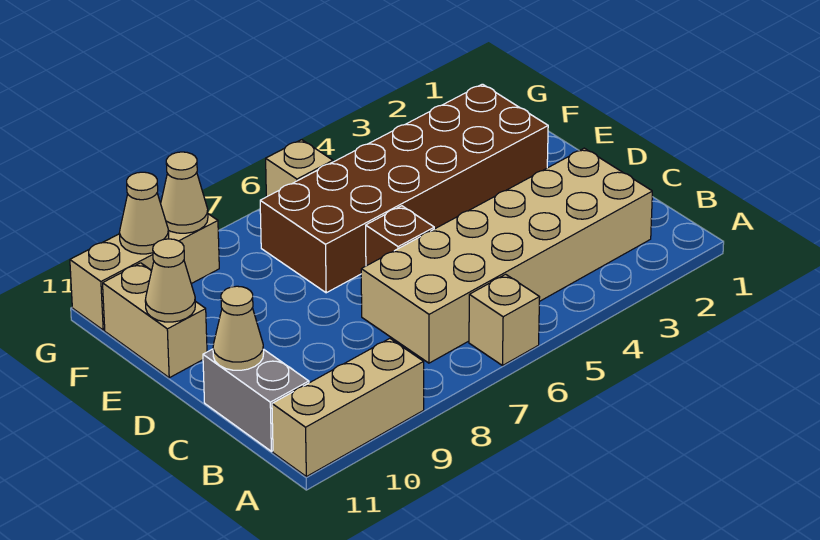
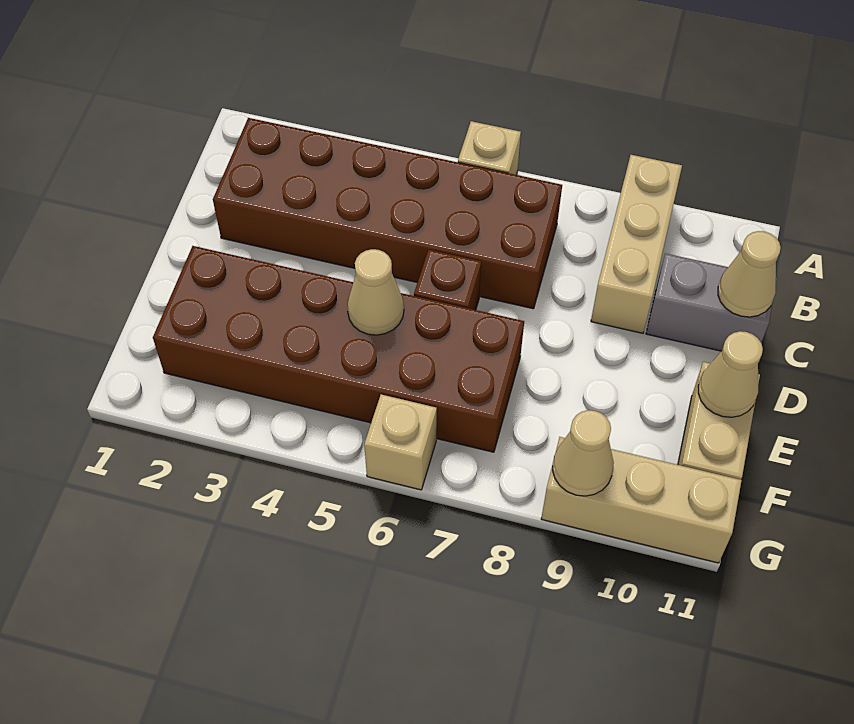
tan brick A9:A11 level 1 -> tan brick A9:C9 level 1
tan brick B2:C7 level 1 -> brown brick B2:C7 level 1
grey brick B11:C11 level 1 -> grey brick C10:C11 level 1
tan cone G10 level 2 -> tan cone E5 level 2

